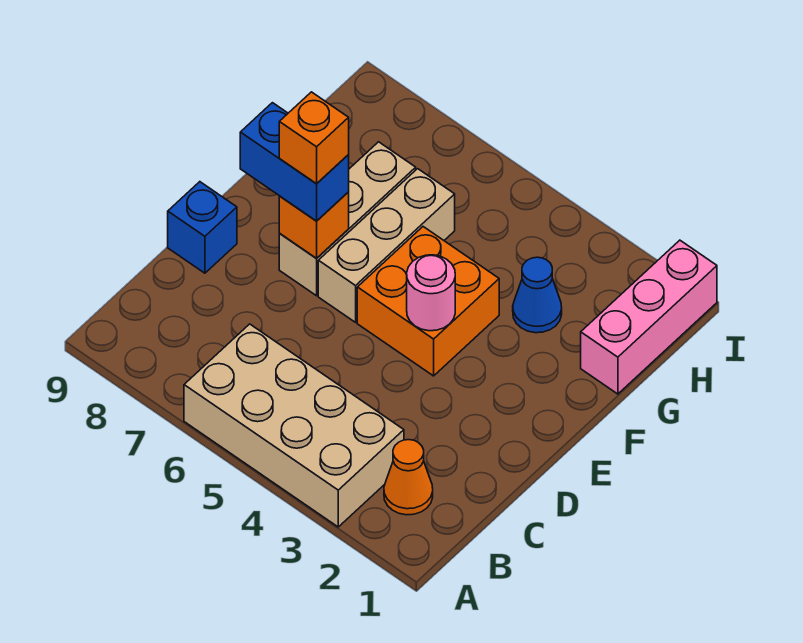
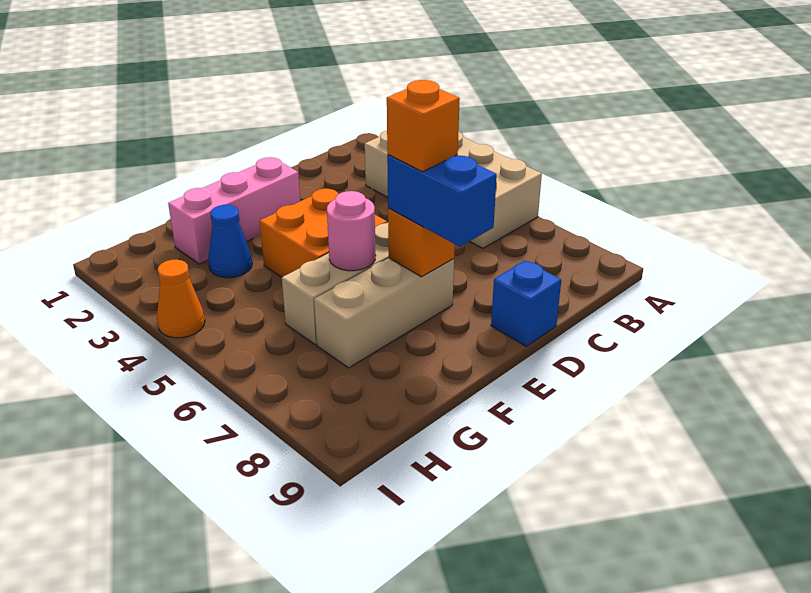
orange cone B2 level 1 -> orange cone I4 level 1
pink round brick E4 level 2 -> pink round brick F6 level 2
pink brick G1:I1 level 1 -> pink brick E2:G2 level 1

